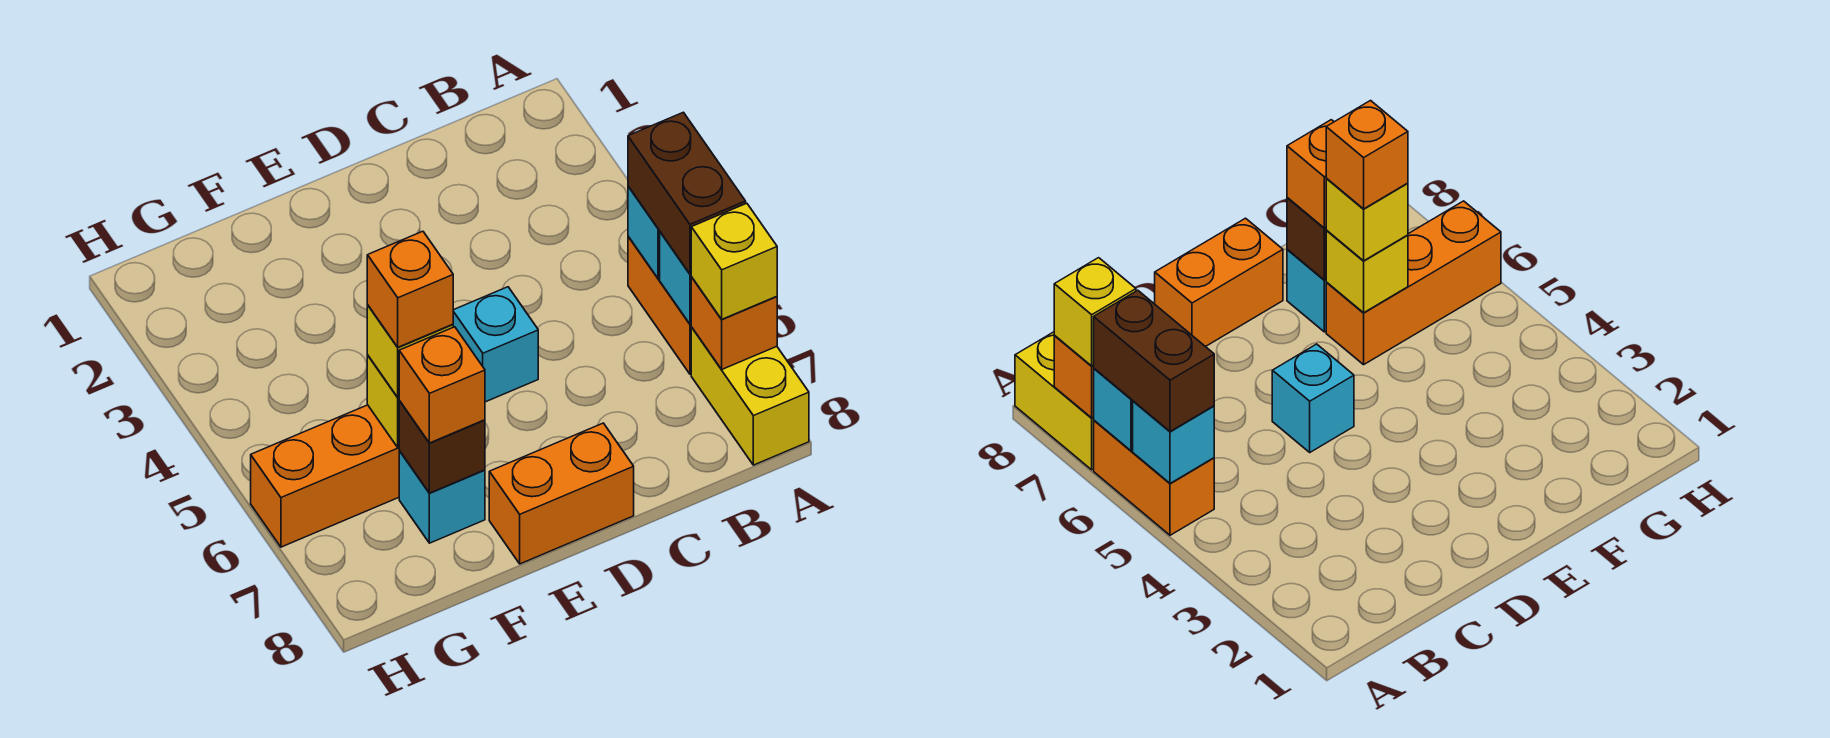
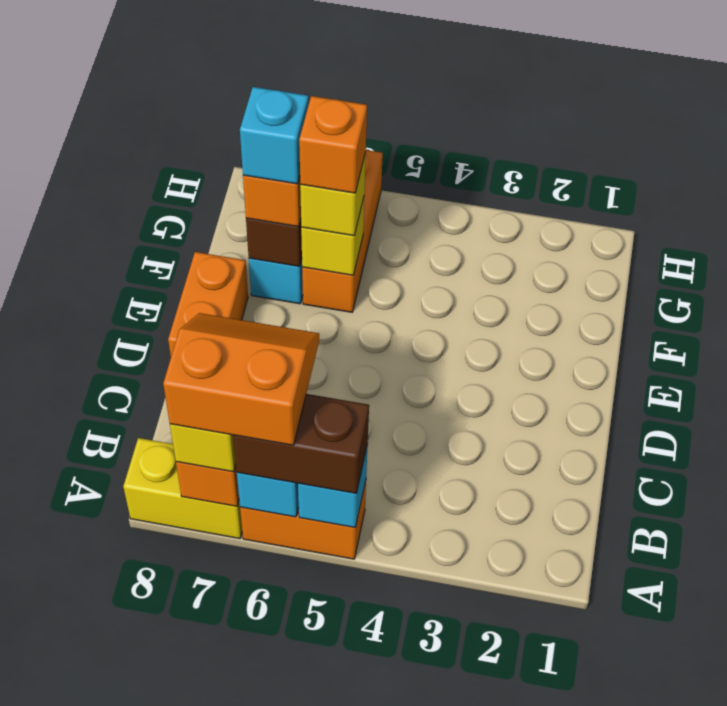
none -> orange slope A6:B7 level 4 top A
cyan brick D5 level 1 -> cyan brick F7 level 4

